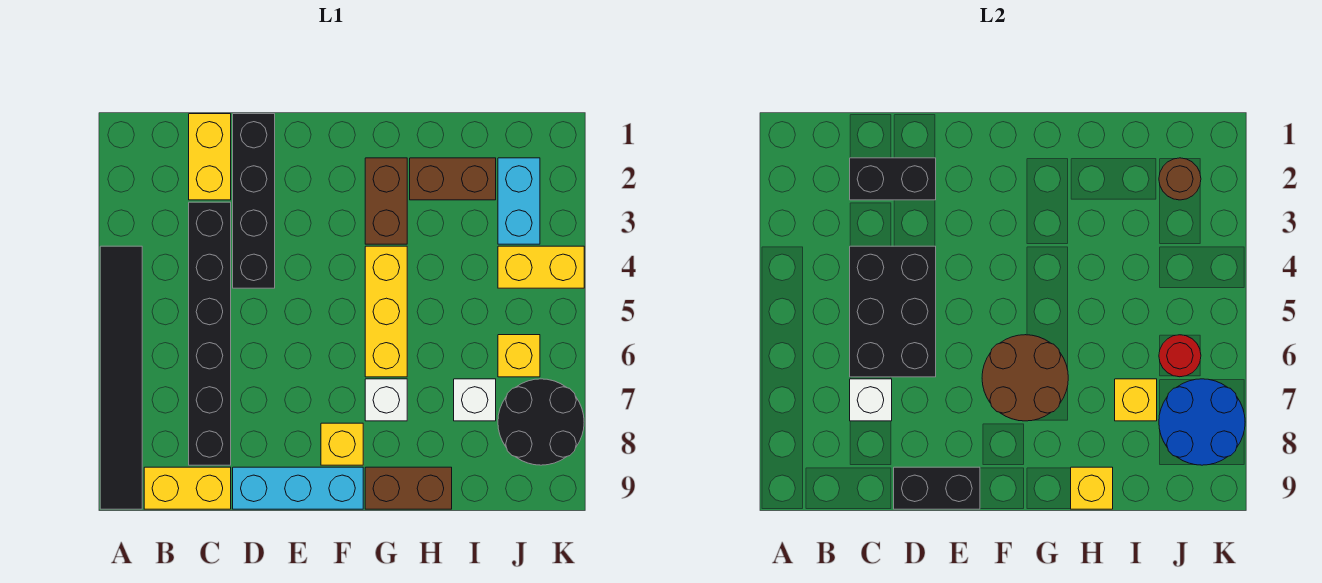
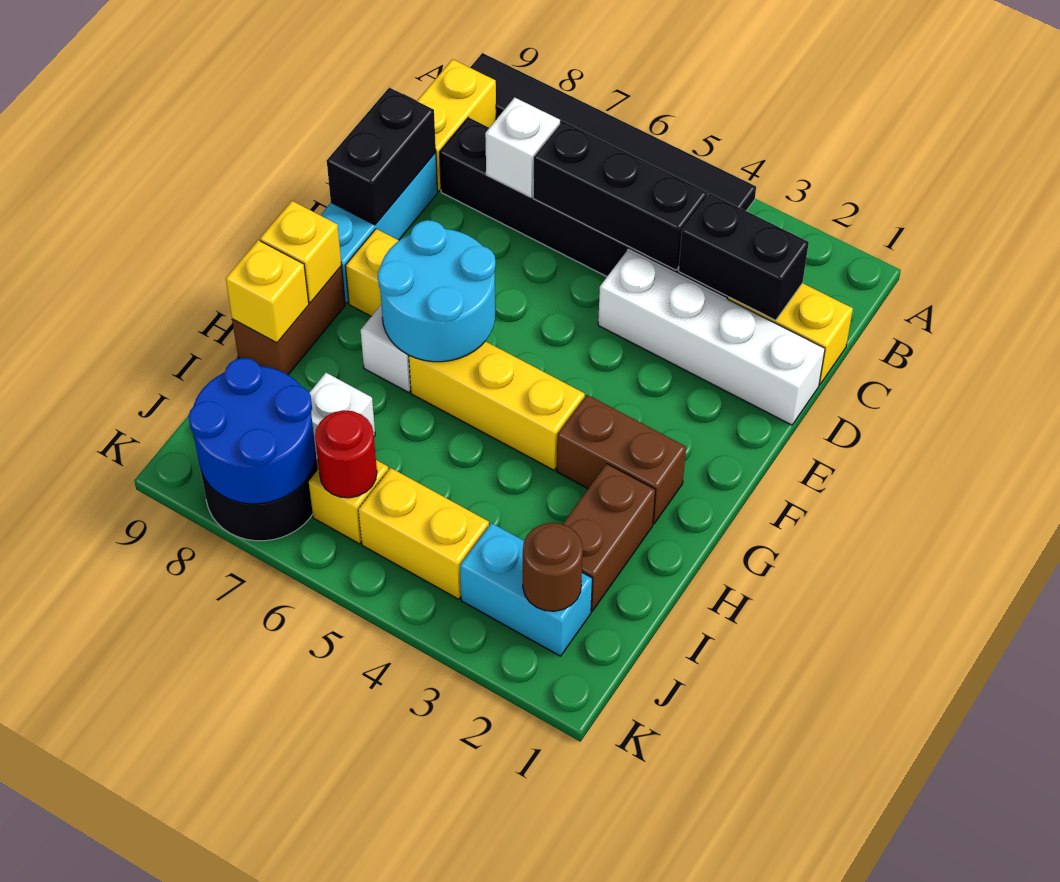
black brick C2:D2 level 2 -> black brick C2:C3 level 2
black brick C4:D6 level 2 -> black brick C4:C6 level 2
black brick D1:D4 level 1 -> white brick D1:D4 level 1
brown round brick F6:G7 level 2 -> cyan round brick F6:G7 level 2
yellow brick I7 level 2 -> yellow brick G9 level 2
yellow brick J4:K4 level 1 -> yellow brick J4:J5 level 1

